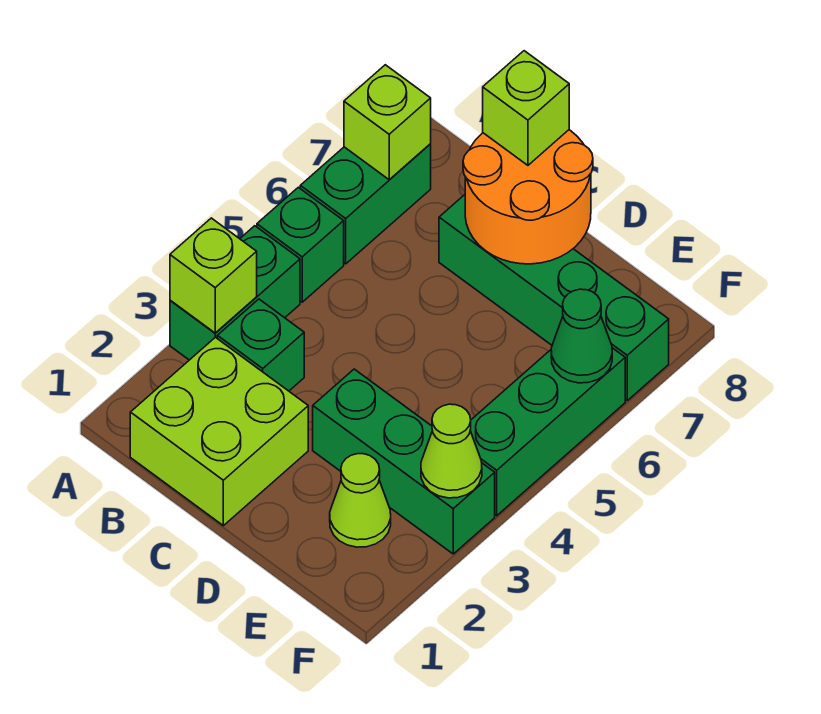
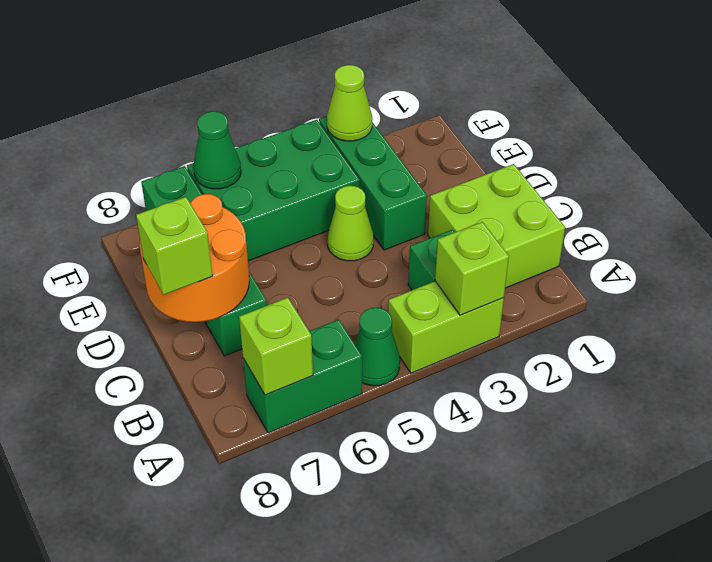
green brick A3:A4 level 1 -> lime brick A3:A4 level 1
green brick A5 level 1 -> green cone A5 level 1
lime cone E2 level 1 -> lime cone D4 level 1
green brick F4:F6 level 1 -> green brick E4:F6 level 1

